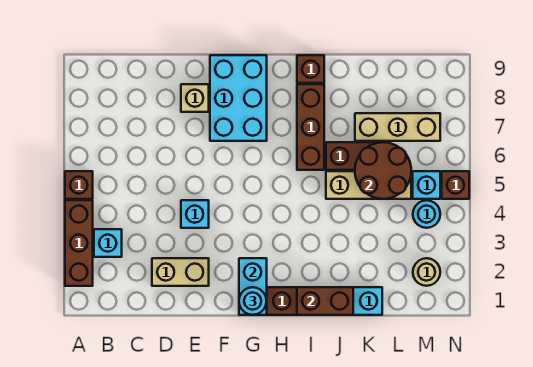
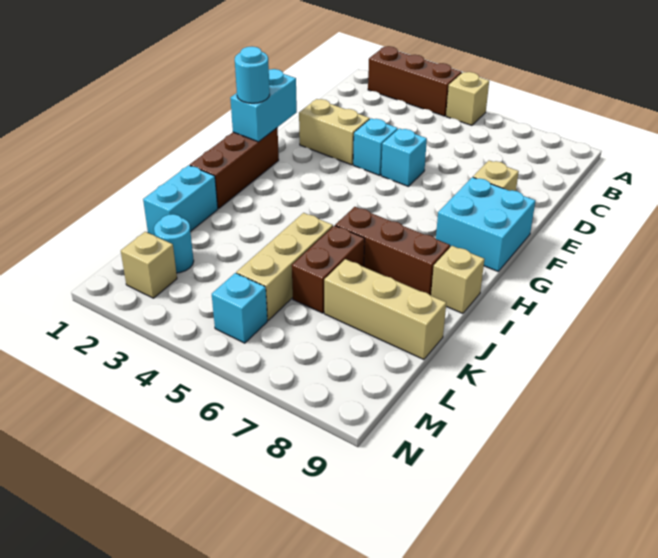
brown brick A5 level 1 -> tan brick A5 level 1
cyan brick B3 level 1 -> cyan brick E5 level 1
tan brick D2:E2 level 1 -> tan brick E2:E3 level 1
cyan brick F7:G9 level 1 -> cyan brick F8:G9 level 1
cyan brick G1:G2 level 2 -> cyan brick F1:G1 level 2
brown brick I1:J1 level 2 -> none
brown brick I9 level 1 -> tan brick I9 level 1
brown round brick K5:L6 level 2 -> none
tan brick K7:M7 level 1 -> tan brick K7:K9 level 1
tan round brick M2 level 1 -> tan brick M2 level 1
cyan round brick M4 level 1 -> cyan round brick L2 level 1
brown brick N5 level 1 -> none

